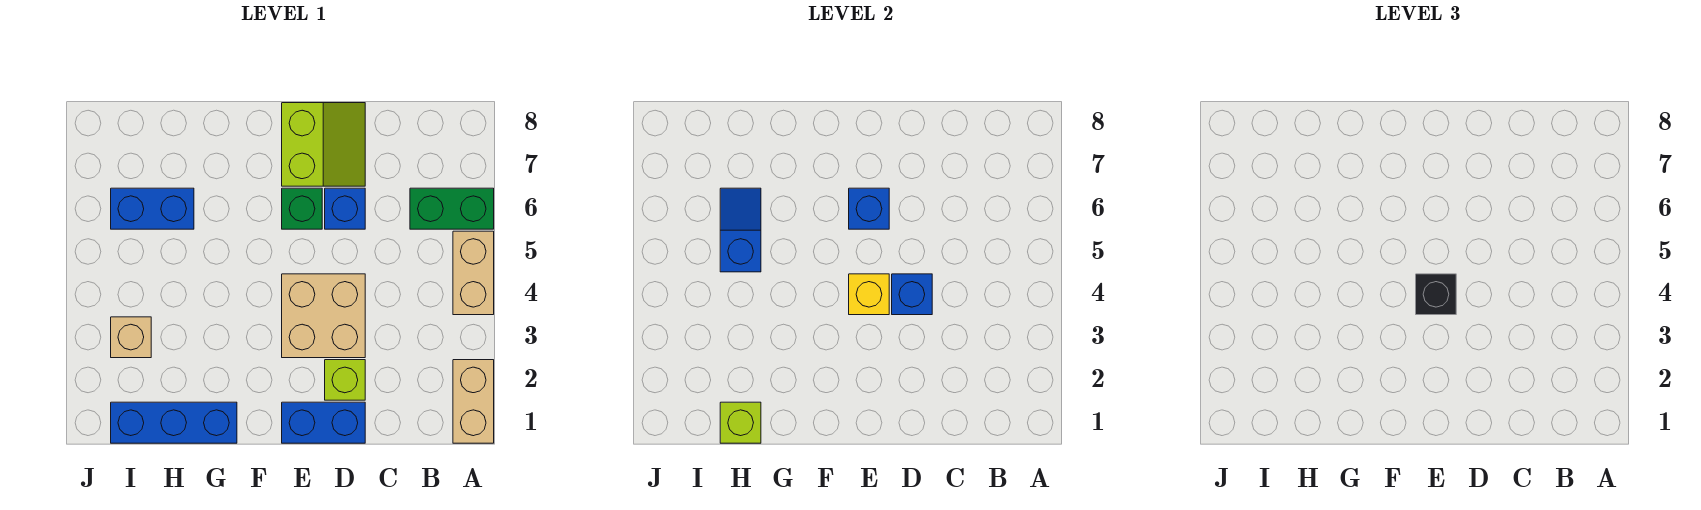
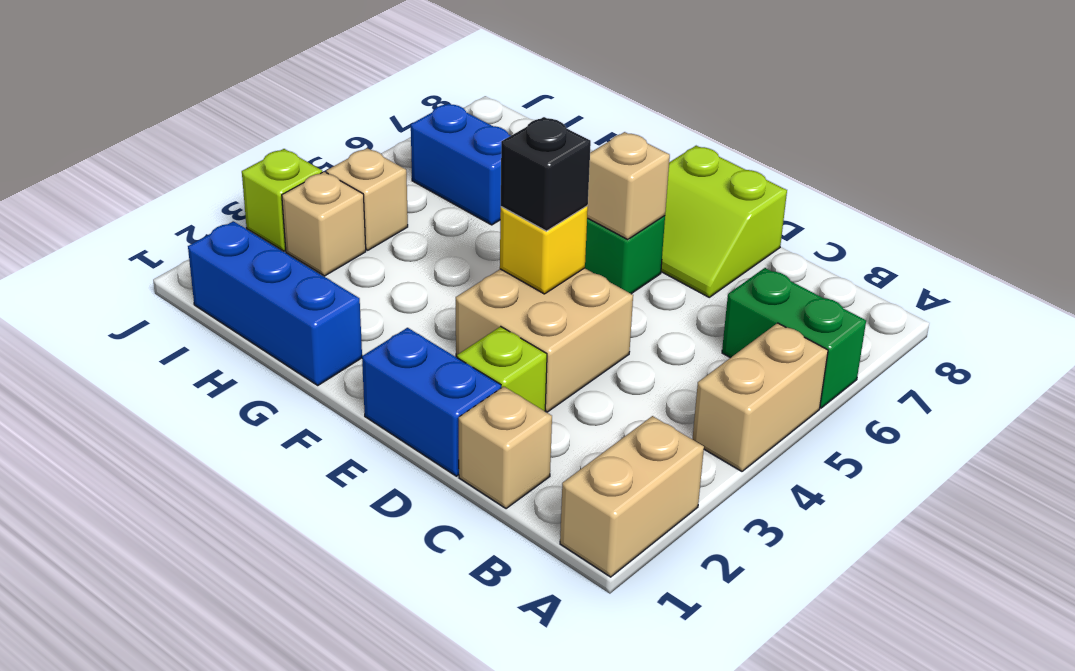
none -> tan brick C1 level 1
blue brick D4 level 2 -> none
blue brick D6 level 1 -> none
lime slope D7:E8 level 1 top E -> lime slope D7:E8 level 1 top 8
blue brick E6 level 2 -> tan brick E6 level 2
lime brick H1 level 2 -> lime brick J3 level 1
blue slope H5:H6 level 2 top 5 -> none
none -> tan brick I4 level 1

